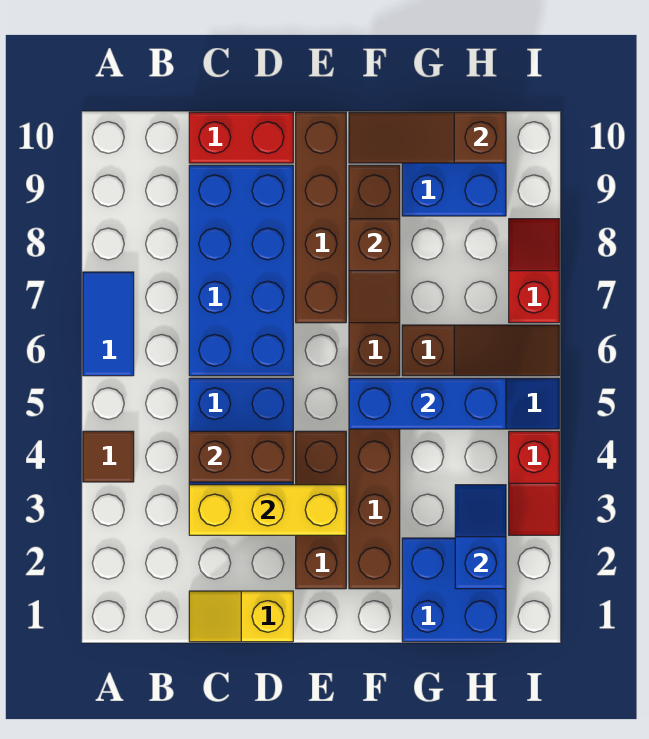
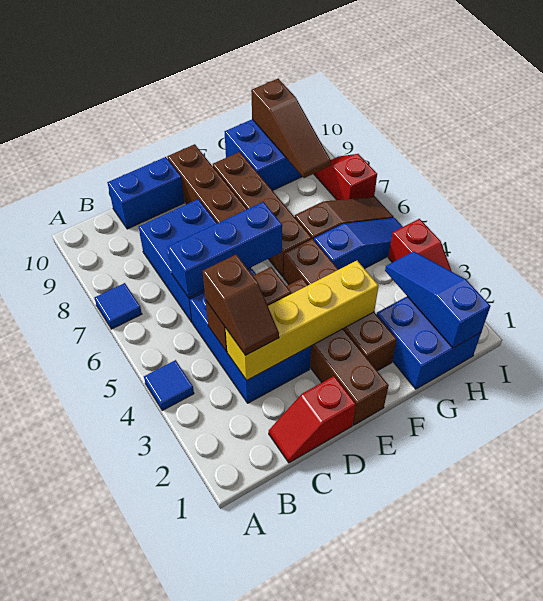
brown tile A4 level 1 -> blue tile A4 level 1
blue tile A6:A7 level 1 -> blue tile A7 level 1
yellow slope C1:D1 level 1 top D -> red slope C1:D1 level 1 top D
yellow brick C3:E3 level 2 -> yellow brick C3:F3 level 2
blue brick C6:D9 level 1 -> blue brick C6:D8 level 1
red brick C10:D10 level 1 -> blue brick C10:D10 level 1
brown brick E2:E4 level 1 -> brown brick E1:E4 level 1
blue brick F5:H5 level 2 -> blue brick C6:E6 level 2
brown slope F7:F8 level 2 top 8 -> brown slope C3:C4 level 3 top 4
brown slope F10:H10 level 2 top H -> brown slope H8:H10 level 2 top 10
blue slope H2:H3 level 2 top 2 -> blue slope H1:H3 level 2 top 1

